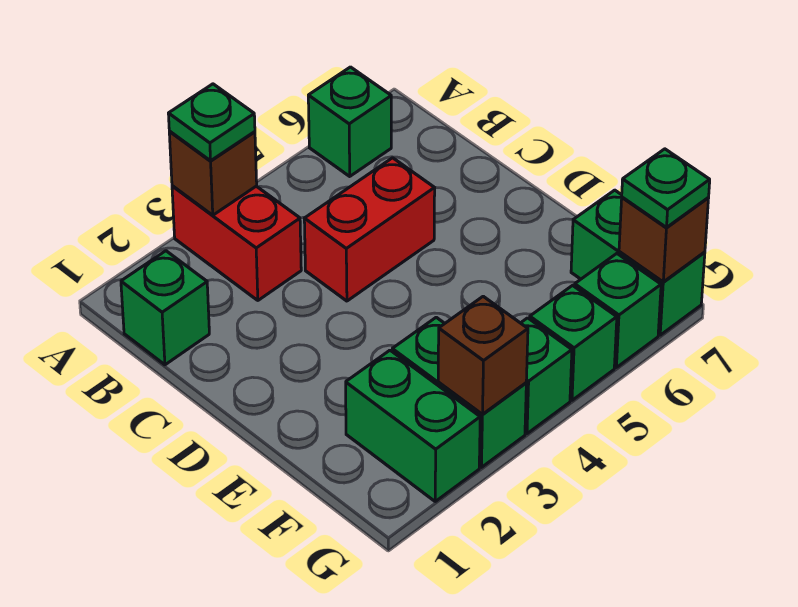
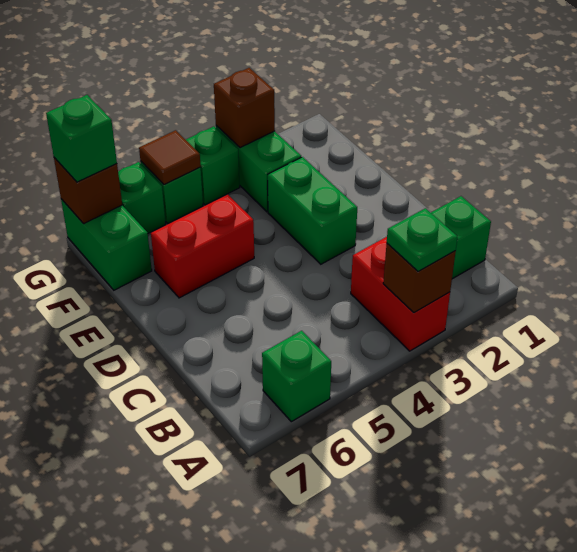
red brick C4:C5 level 1 -> red brick E5:E6 level 1
green brick F2:G2 level 1 -> green brick D3:E3 level 1
none -> brown tile G5 level 2
green plate G7 level 3 -> green brick G7 level 3

